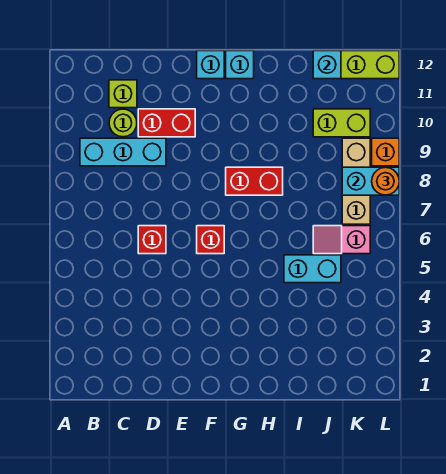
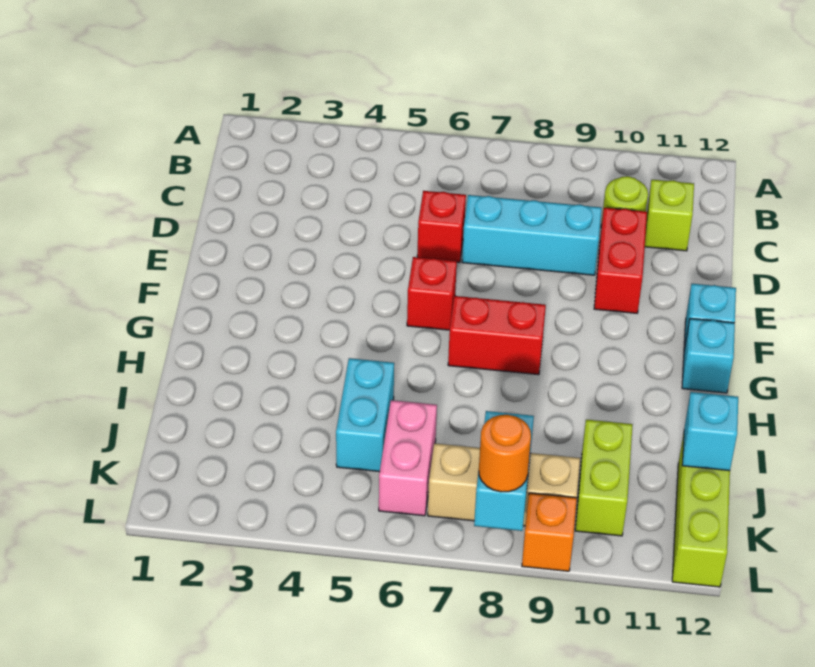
cyan brick B9:D9 level 1 -> cyan brick D7:D9 level 1
red brick G8:H8 level 1 -> red brick G7:G8 level 1
pink slope J6:K6 level 1 top K -> pink brick J6:K6 level 1

